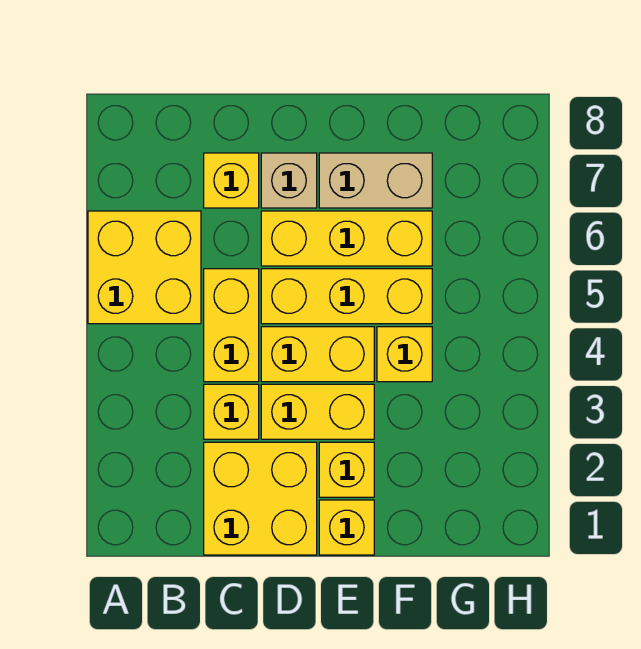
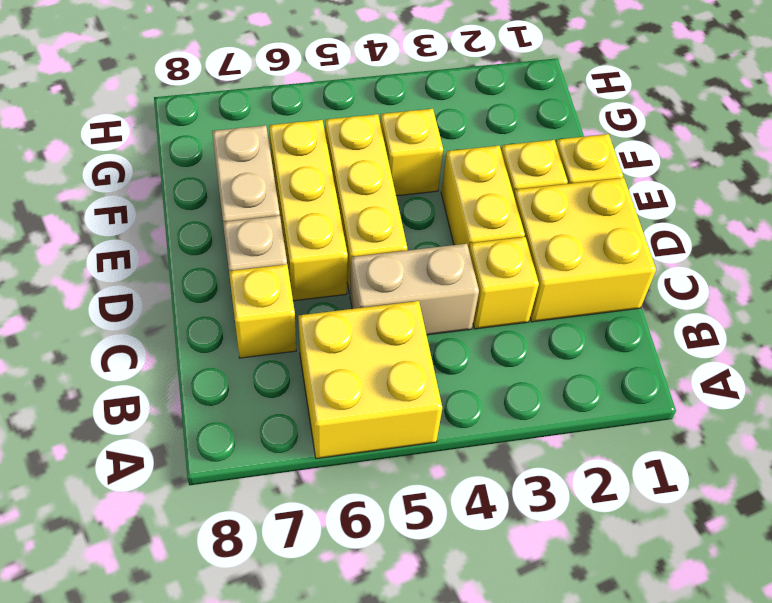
yellow brick C4:C5 level 1 -> tan brick C4:C5 level 1
yellow brick D4:E4 level 1 -> none

